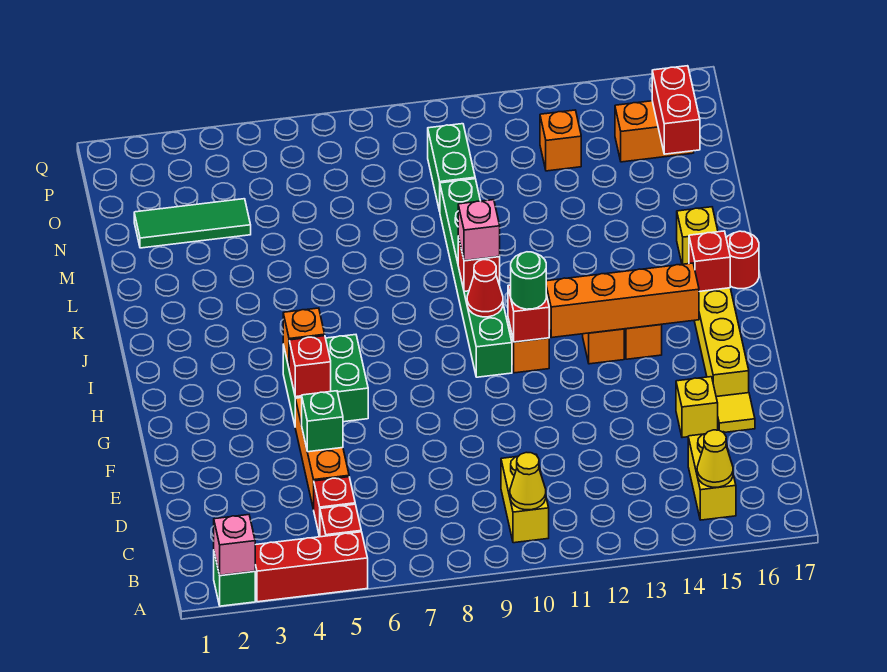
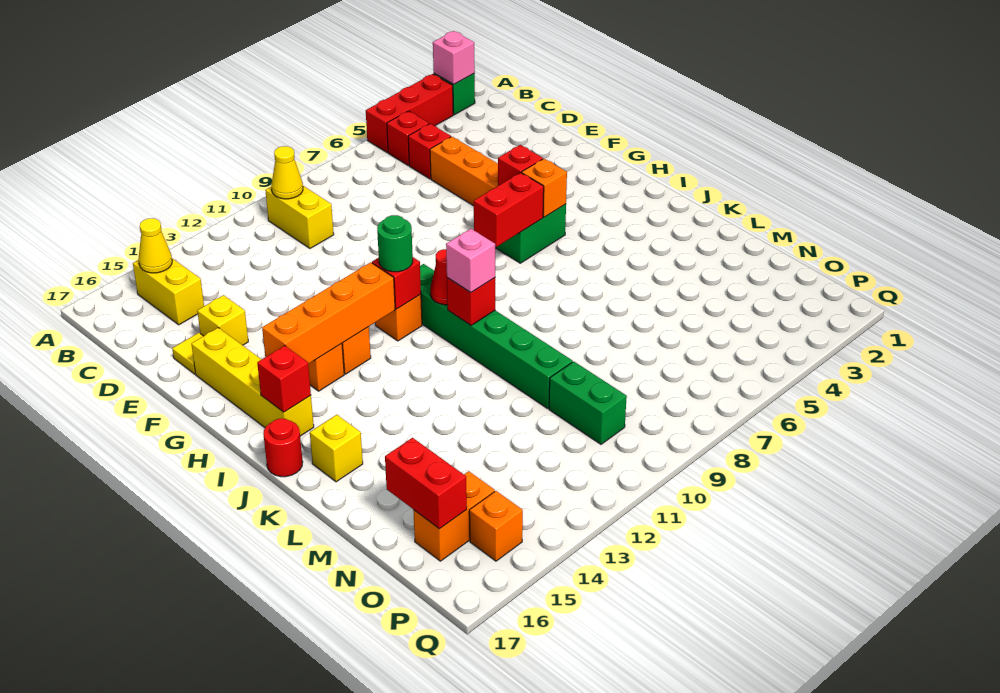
green brick E5 level 2 -> none
none -> red brick H6:H7 level 2
green tile N2:N4 level 1 -> none
orange brick O13 level 1 -> orange brick P15 level 1

